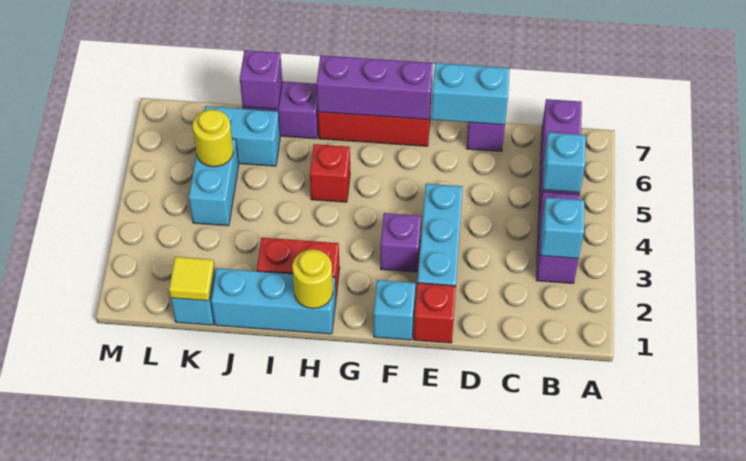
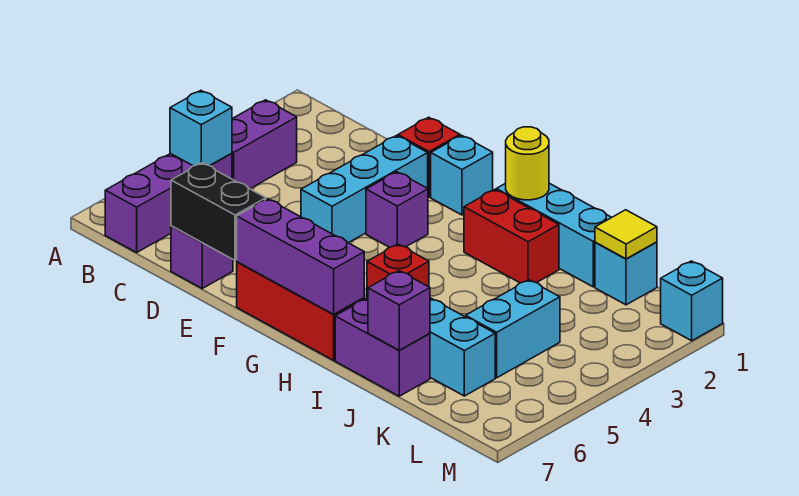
cyan brick B3 level 2 -> cyan brick M1 level 1
cyan brick D7:E7 level 2 -> black brick D7:E7 level 2
yellow round brick K5 level 2 -> none

